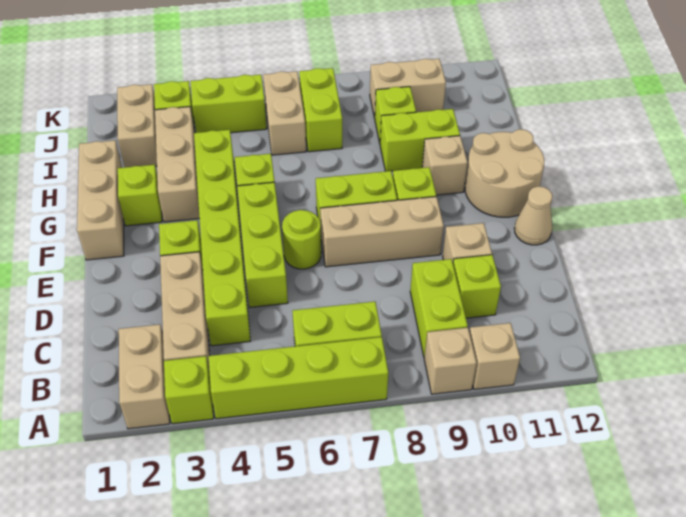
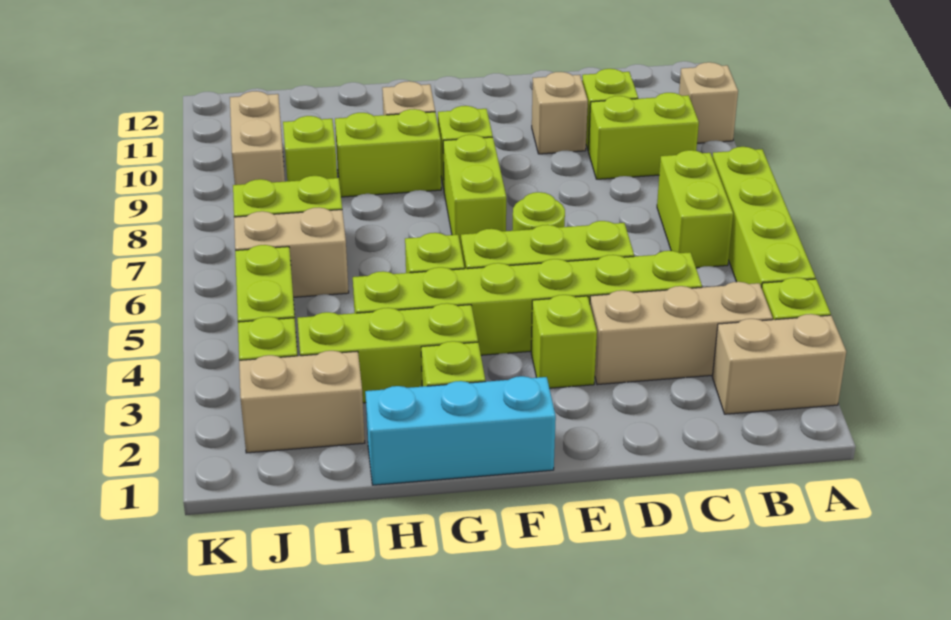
tan brick A9 level 1 -> none
tan brick E7:E9 level 1 -> none
tan cone E12 level 1 -> none
tan brick F1:H1 level 1 -> cyan brick F1:H1 level 1
tan round brick F11:G12 level 1 -> none
tan brick G3:I3 level 1 -> lime brick G3:I3 level 1
lime brick H9:H10 level 1 -> lime brick G9:H9 level 1

